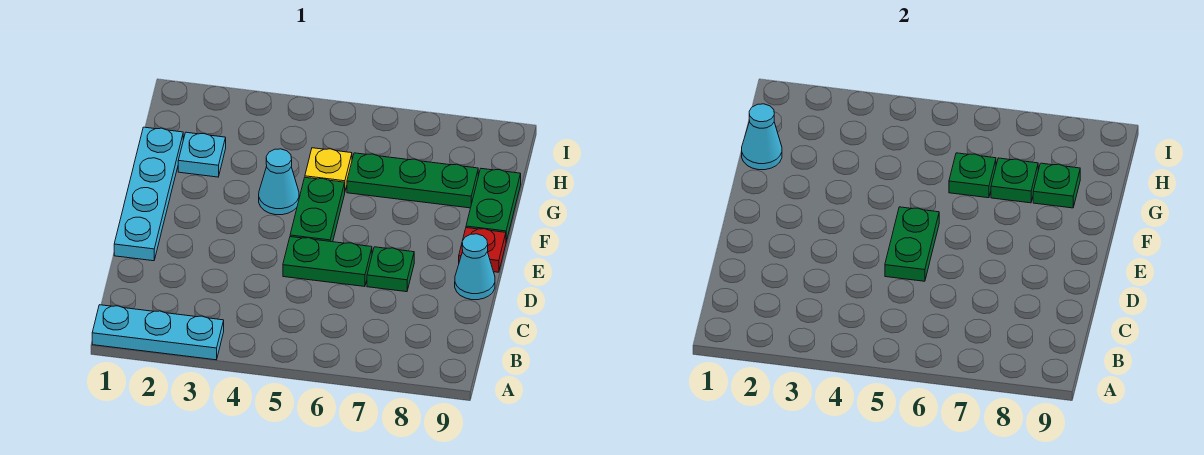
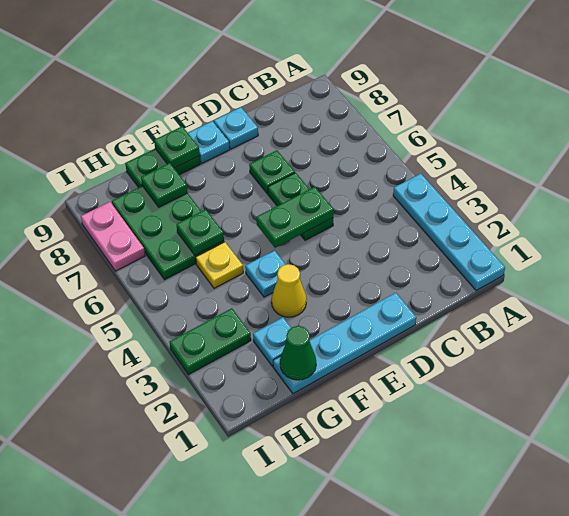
cyan plate A1:A3 level 1 -> cyan plate A1:A4 level 1
cyan cone D9 level 1 -> cyan plate D9 level 1
green plate E5:F5 level 1 -> green plate H3:I3 level 1
red plate E9 level 1 -> cyan plate E9 level 1
none -> yellow cone F3 level 1
cyan cone F4 level 1 -> cyan plate F4 level 1
cyan cone G1 level 2 -> green cone G1 level 2
green plate G6:G8 level 1 -> green plate G6:H8 level 1
green plate G7 level 2 -> green plate F9 level 2
none -> pink plate I7:I8 level 1

